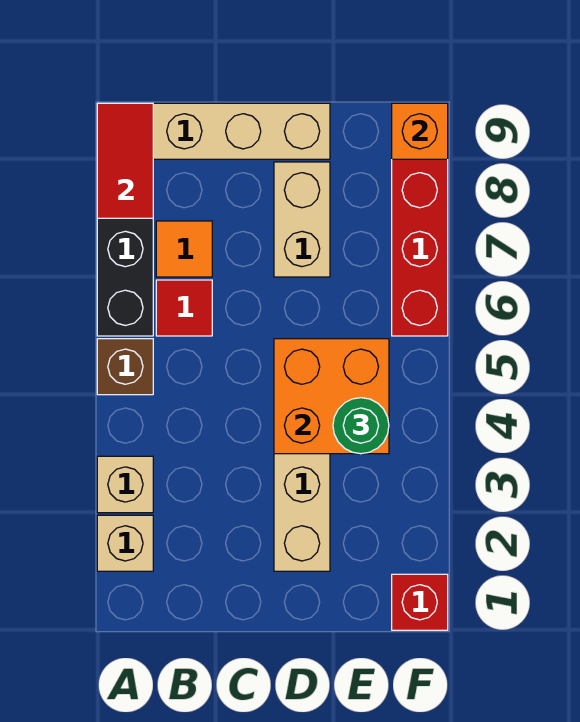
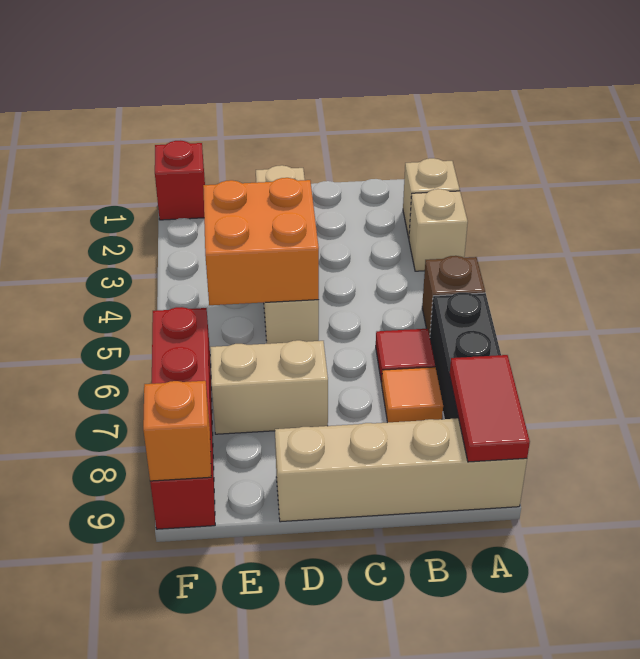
tan brick D7:D8 level 1 -> tan brick D7:E7 level 1
green round brick E4 level 3 -> none

